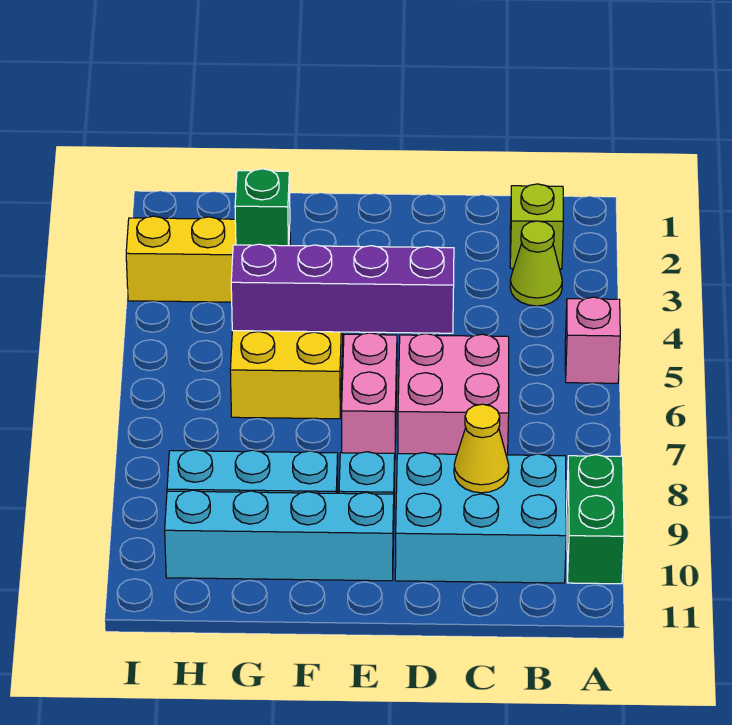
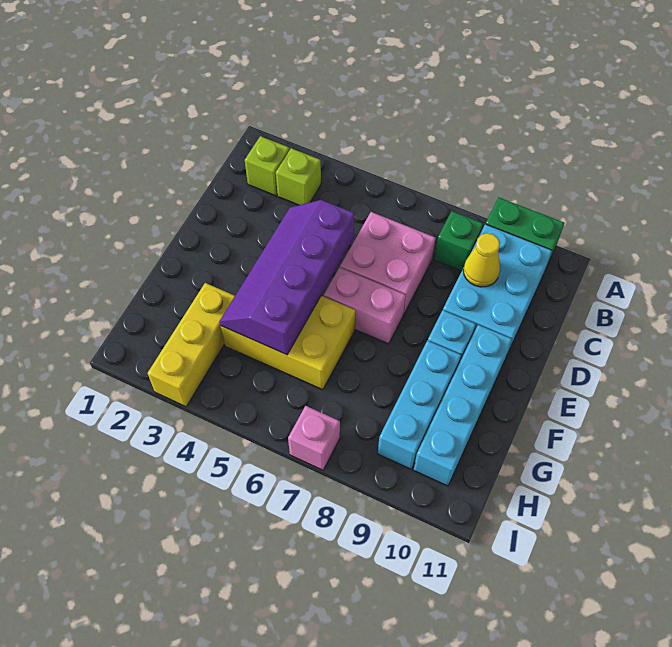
pink brick A5 level 1 -> pink brick I7 level 1
lime cone B3 level 1 -> lime brick B3 level 1
green brick G3 level 2 -> green brick B8 level 1

